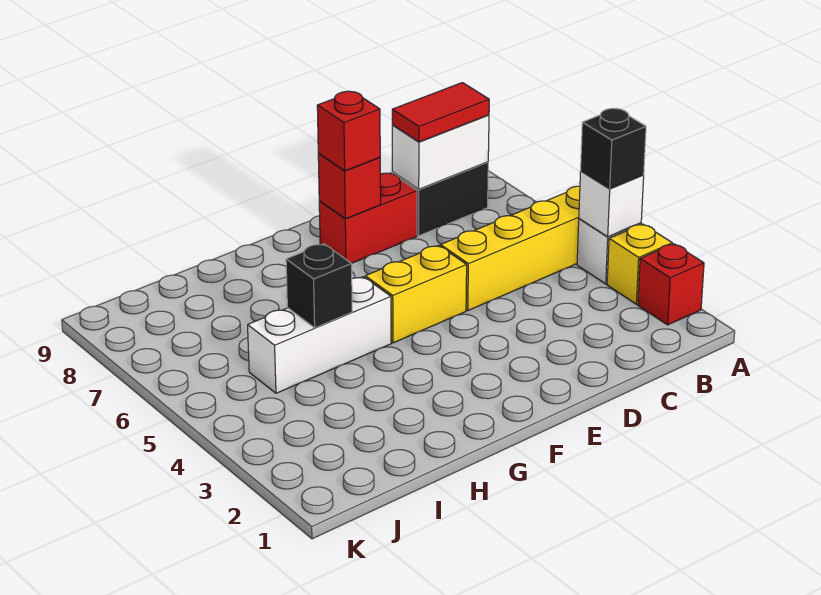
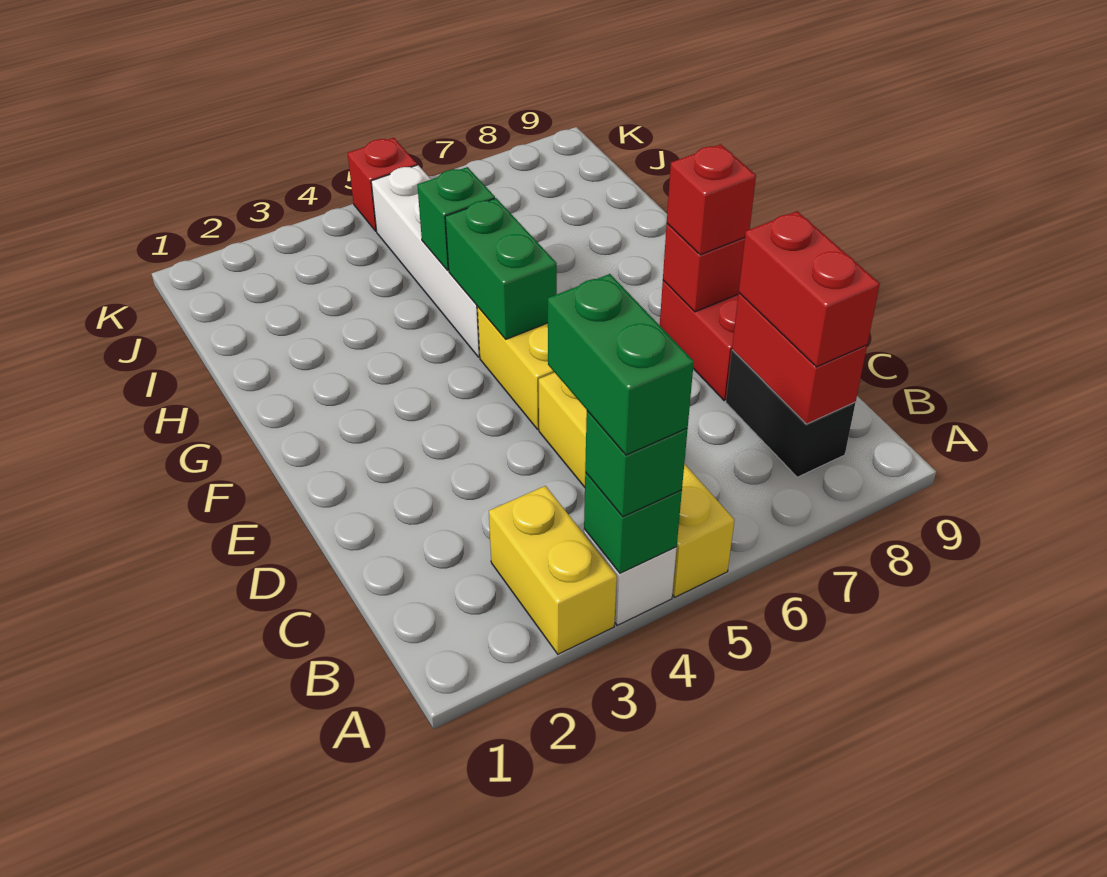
red brick A2 level 1 -> red brick K5 level 1
yellow brick A3 level 1 -> yellow brick A3:B3 level 1
white brick A4 level 2 -> green brick A4 level 2
black brick A4 level 3 -> green brick A4 level 3
none -> green brick A4:B4 level 4
white brick B8:C8 level 2 -> red brick B8:C8 level 2
red tile B8:C8 level 3 -> red brick B8:C8 level 3
none -> green brick F5:G5 level 2
white brick G5:I5 level 1 -> white brick G5:J5 level 1
black brick H5 level 2 -> green brick H5 level 2

